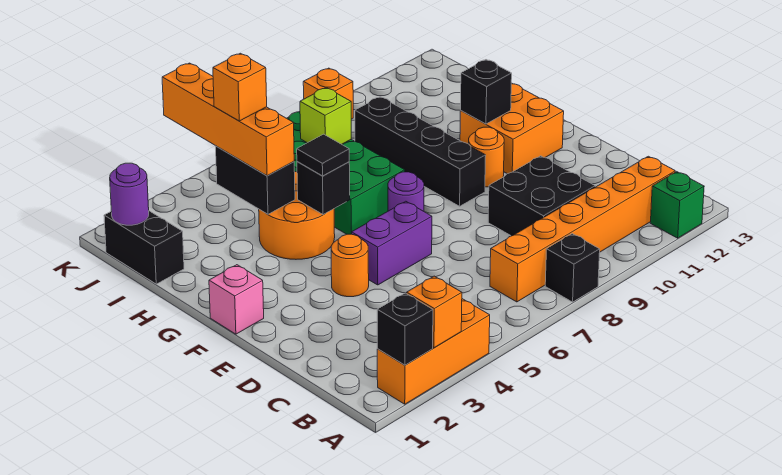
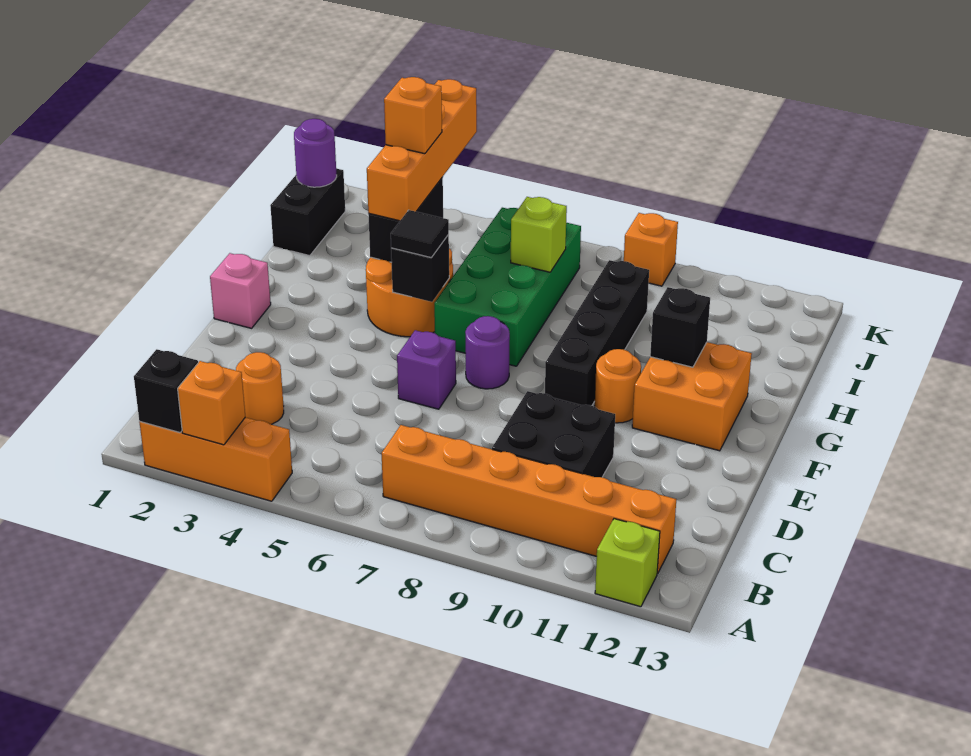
black brick A8 level 1 -> none
green brick A12 level 1 -> lime brick A12 level 1
orange round brick E4 level 1 -> orange round brick C3 level 1
purple brick E5:E6 level 1 -> purple brick E6 level 1

